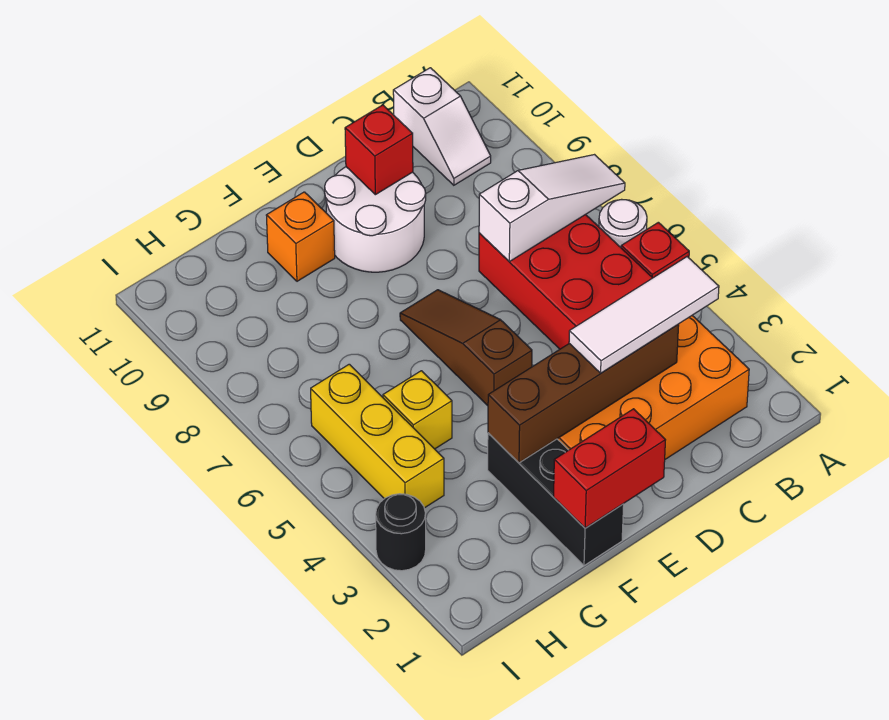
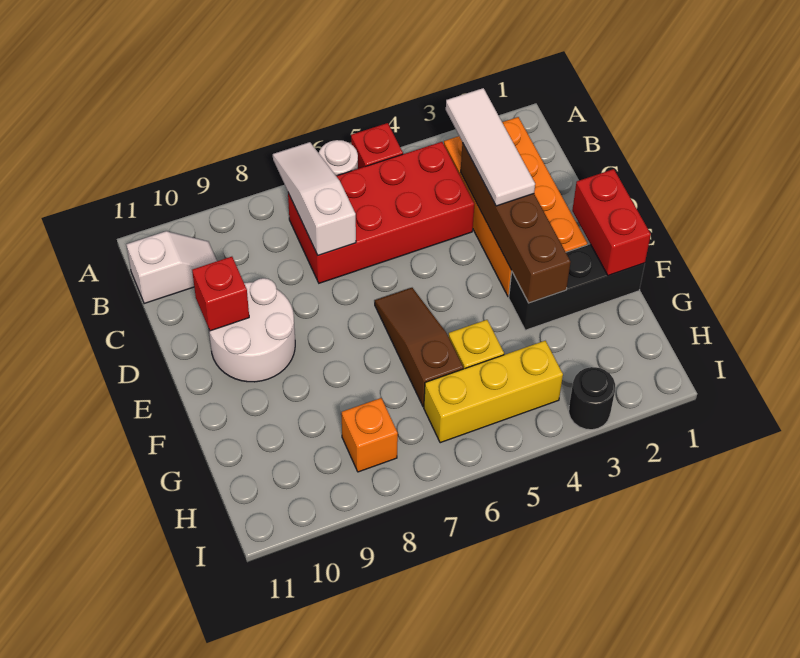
brown slope E5:E7 level 1 top 5 -> brown slope E6:G6 level 1 top G
orange brick F10 level 1 -> orange brick H8 level 1

